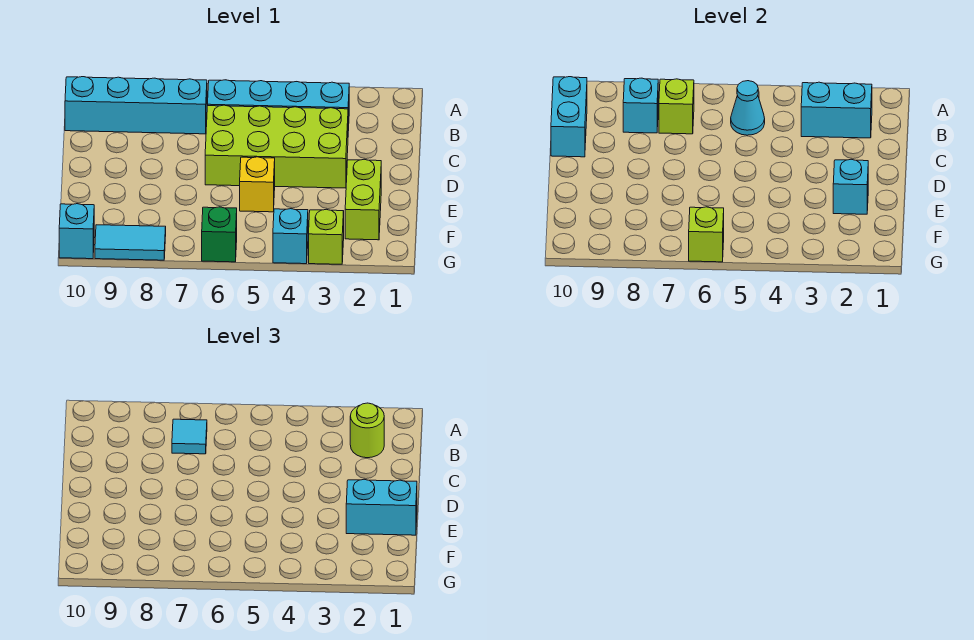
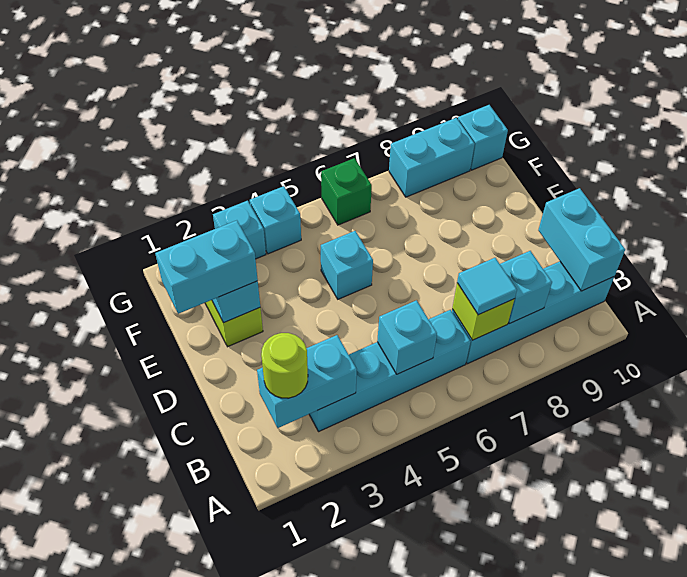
cyan cone B5 level 2 -> cyan brick B5 level 2
lime brick C3:D6 level 1 -> none
yellow brick E5 level 1 -> cyan brick E5 level 1
lime brick G3 level 1 -> cyan brick G3 level 1
lime brick G6 level 2 -> none
cyan tile G8:G9 level 1 -> cyan brick G8:G9 level 1

